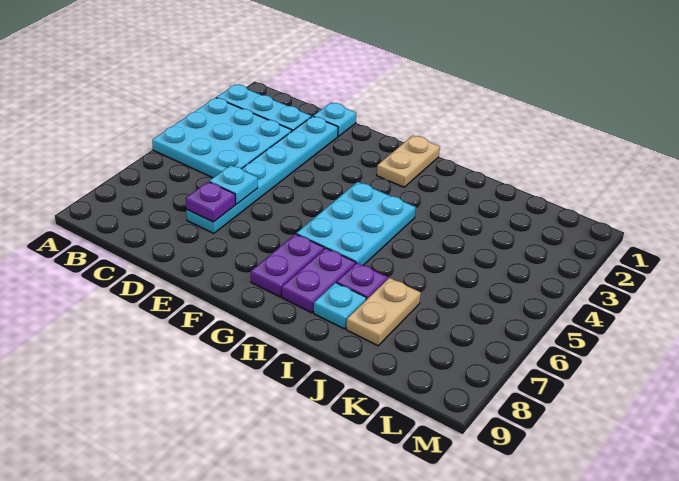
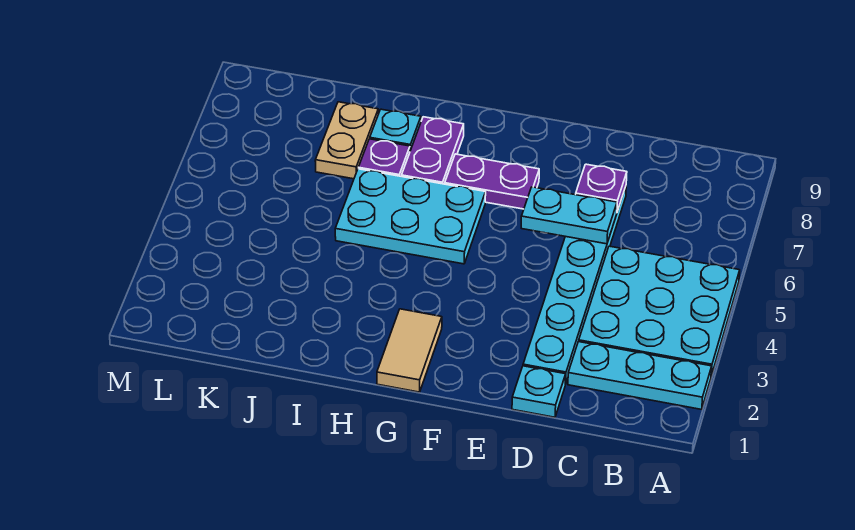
cyan plate D6 level 2 -> cyan plate D6:E6 level 2
tan plate G1:G2 level 1 -> tan tile G1:G2 level 1
cyan plate G4:H6 level 1 -> cyan plate G5:I6 level 1
purple plate G7:G8 level 1 -> purple plate F7:G7 level 1

